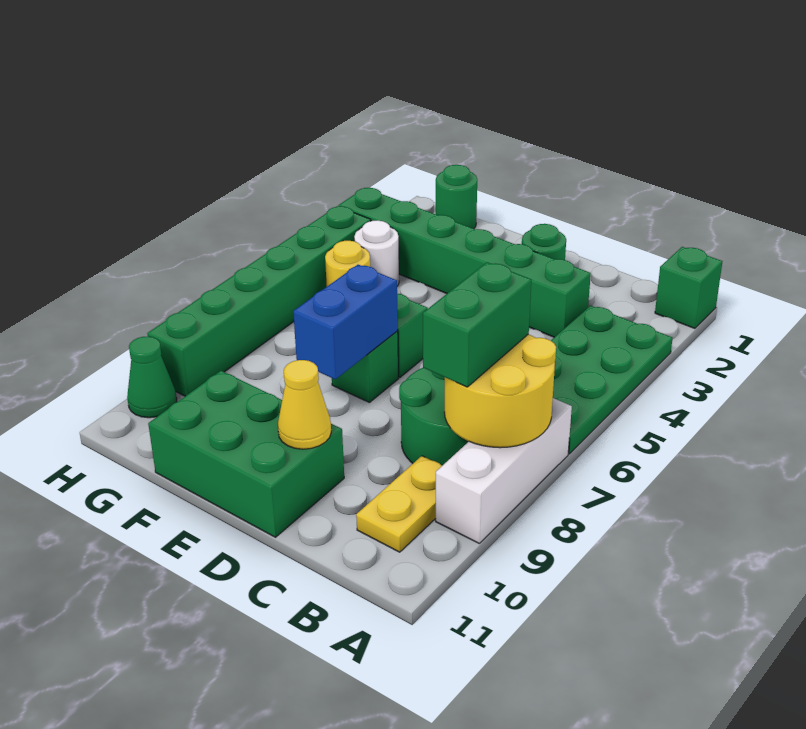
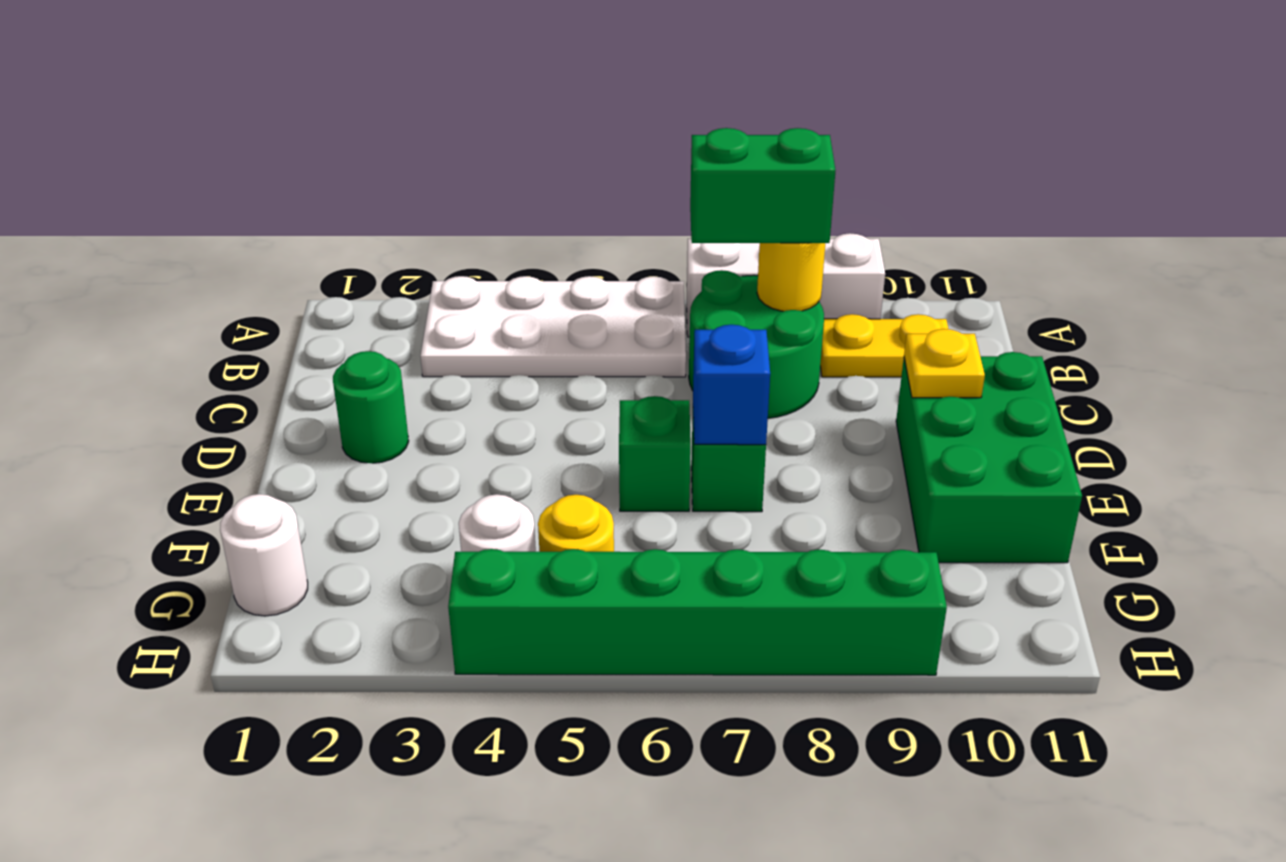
green brick A1 level 1 -> none
green plate A3:B6 level 1 -> white plate A3:B6 level 1
yellow round brick A7:B8 level 2 -> yellow round brick B8 level 2
green brick C3:H3 level 1 -> none
yellow cone D10 level 2 -> yellow plate D10 level 2
blue brick E7:E8 level 2 -> blue brick E7 level 2
green round brick G1 level 1 -> white round brick G1 level 1
green cone H10 level 1 -> none

